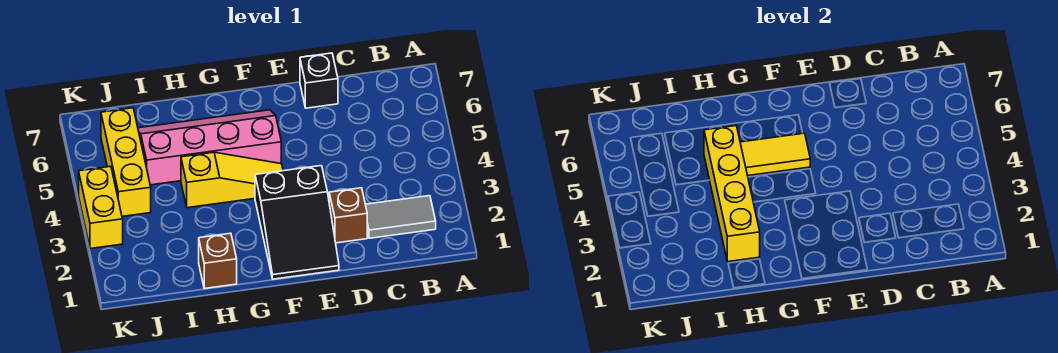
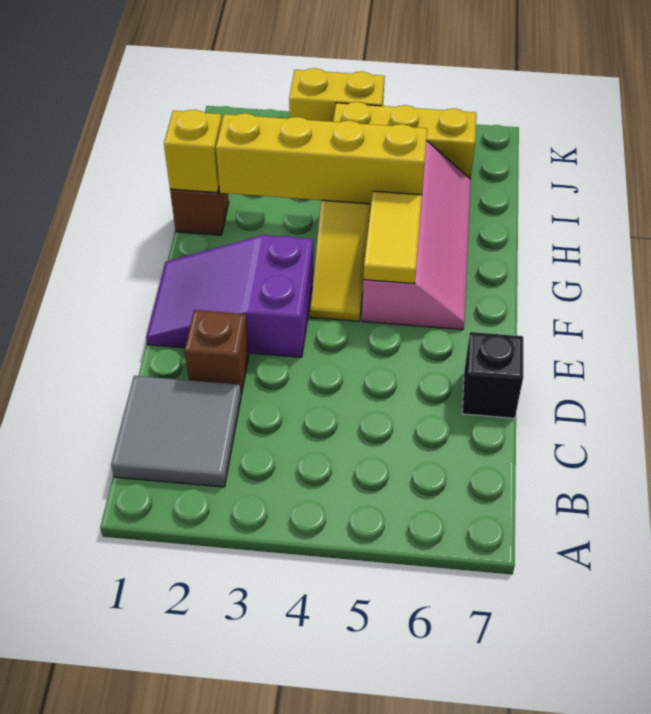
grey tile B2:C2 level 1 -> grey tile B1:C2 level 1
black slope E1:F3 level 1 top 3 -> purple slope E1:F3 level 1 top 3
none -> yellow brick H1 level 2

